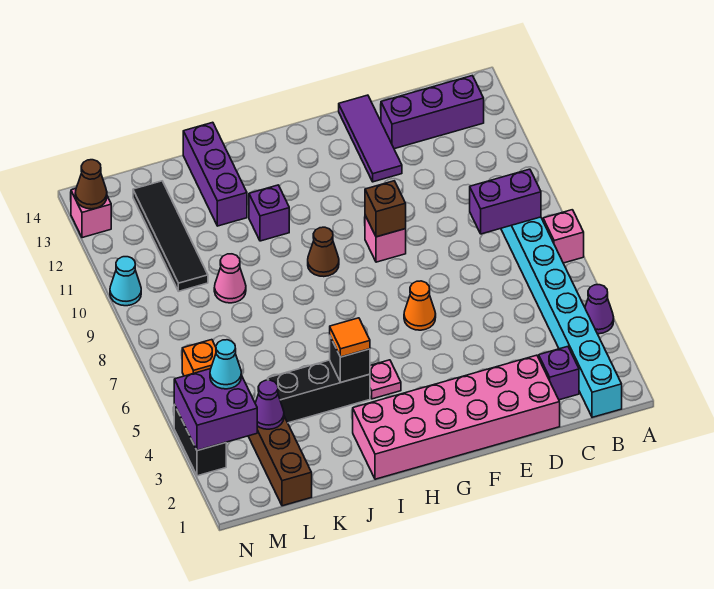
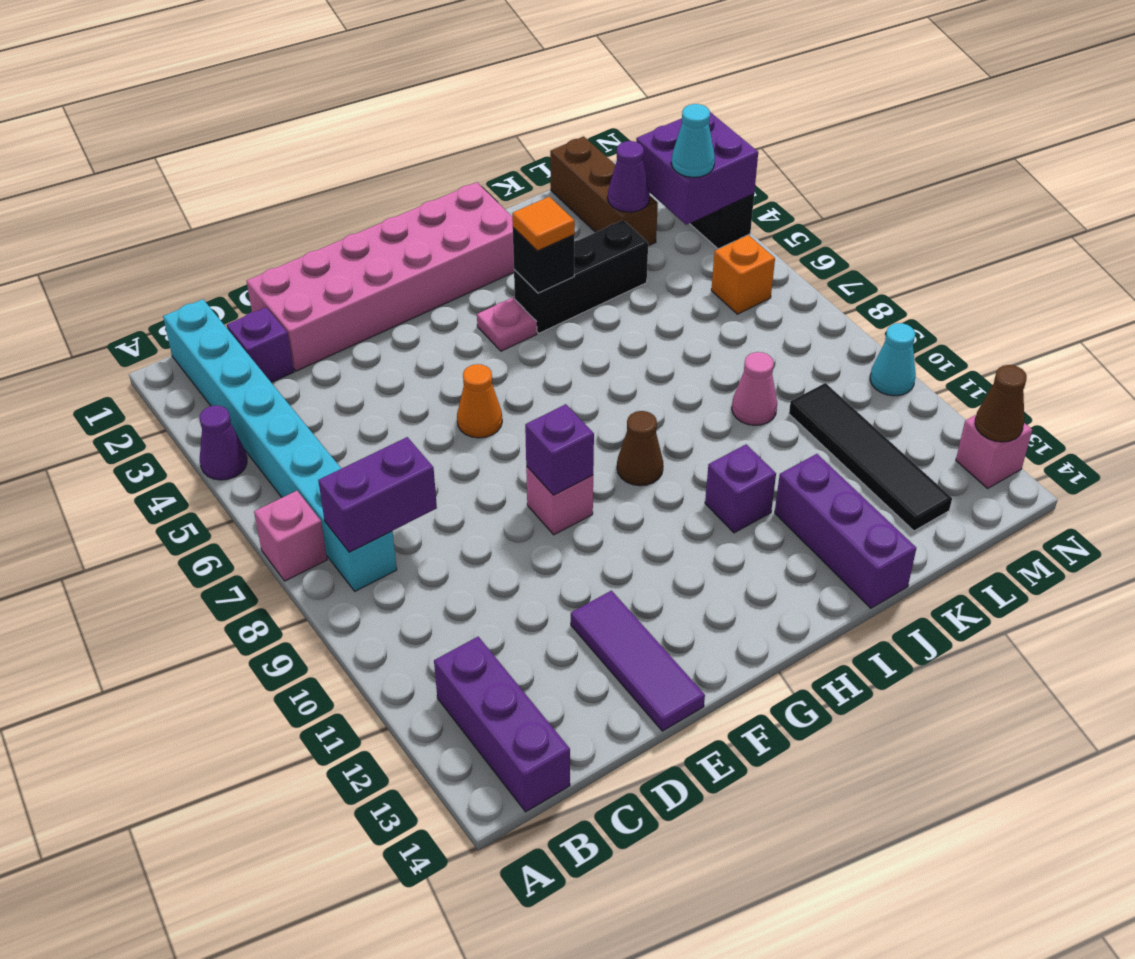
purple brick B13:D13 level 1 -> purple brick B12:B14 level 1
brown brick F9 level 2 -> purple brick F9 level 2

